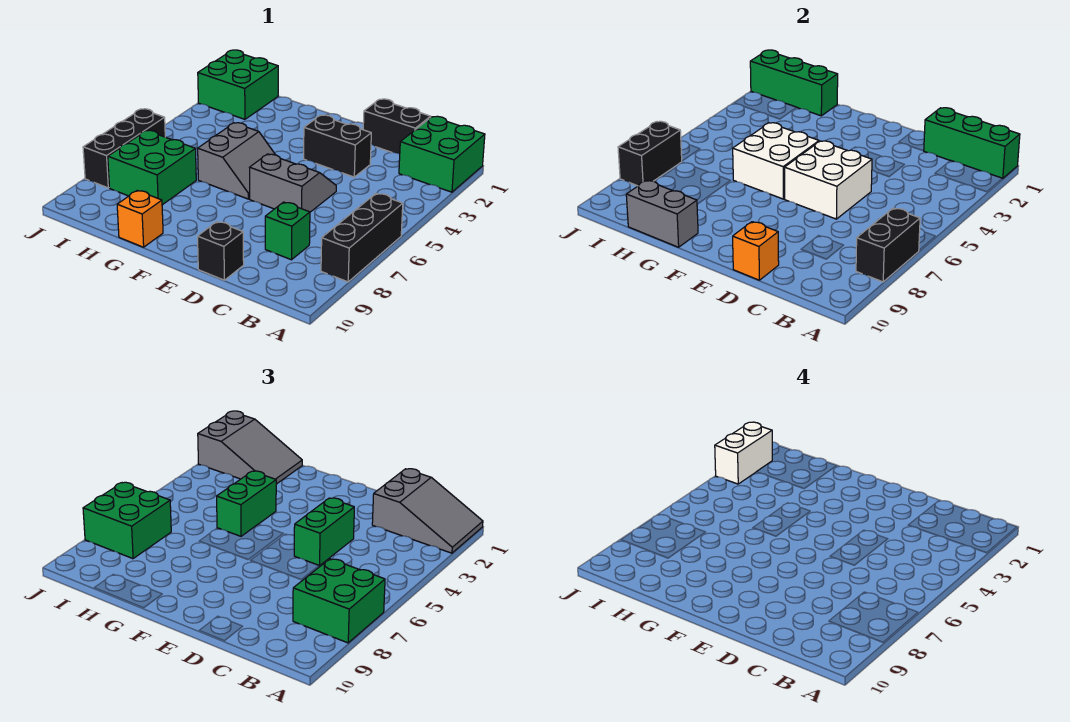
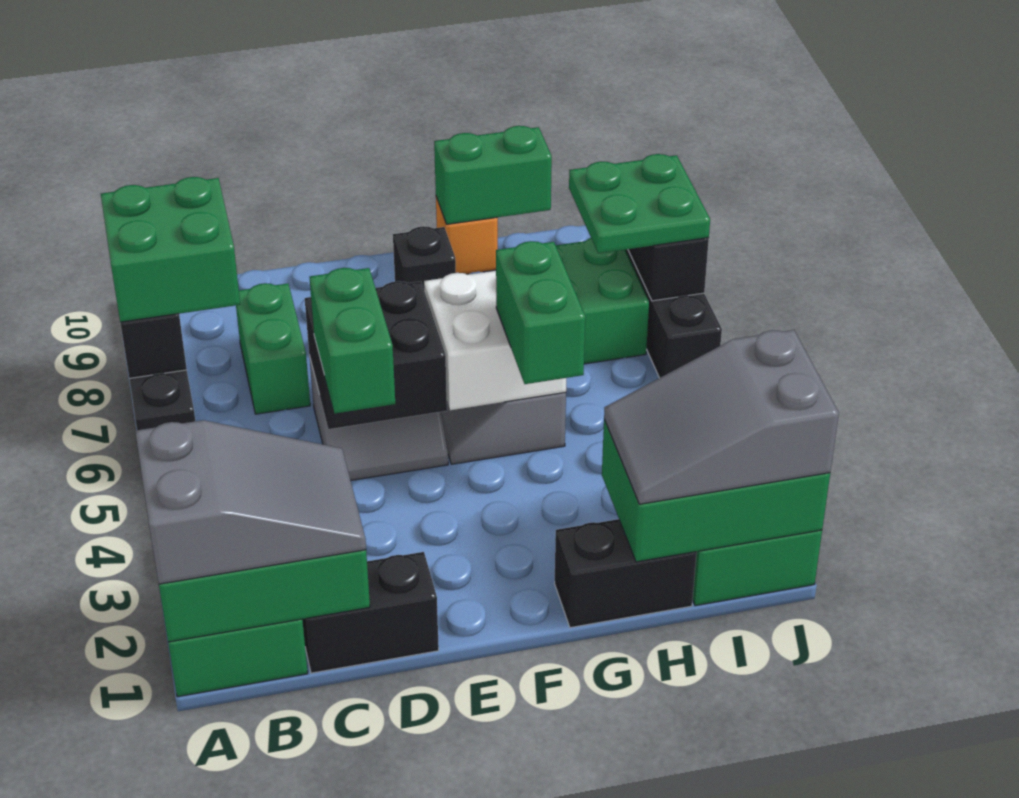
grey slope A1:C2 level 3 top C -> grey slope A1:C2 level 3 top A
green brick C8 level 1 -> green brick C7:C8 level 1
black brick D3:E3 level 1 -> black brick G1:H1 level 1
white brick D5:E6 level 2 -> black brick D5:E6 level 2
black brick D10 level 1 -> black brick F9 level 1
orange brick D10 level 2 -> none
grey brick G10:H10 level 2 -> green brick G10:H10 level 2
green brick H1:J1 level 2 -> green brick H1:J2 level 2
green brick I7:J8 level 3 -> green plate I7:J8 level 3
white brick J2:J3 level 4 -> none

